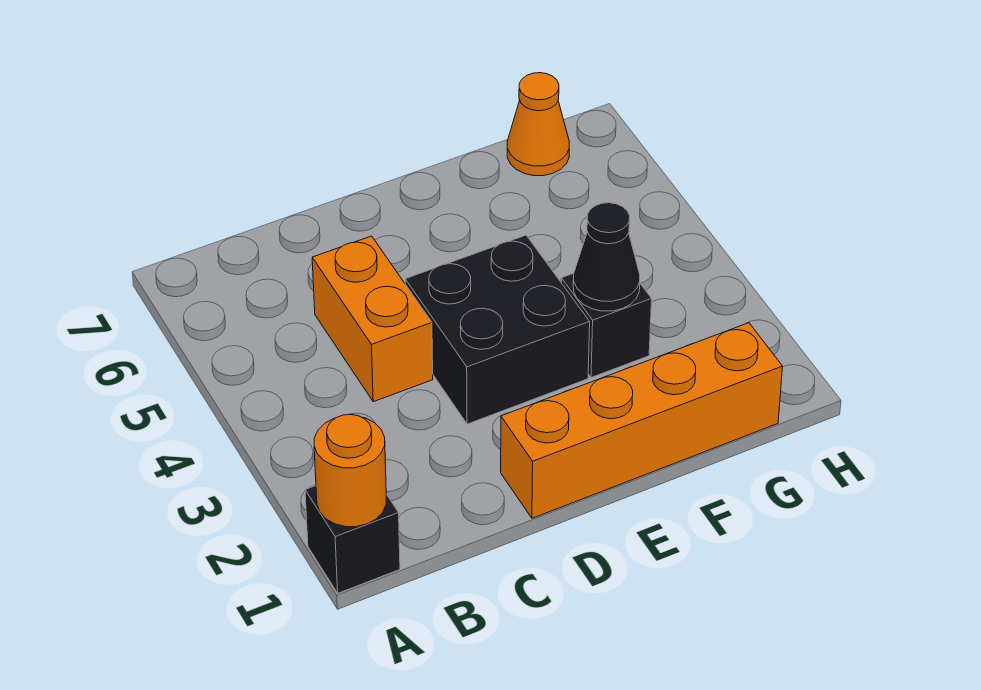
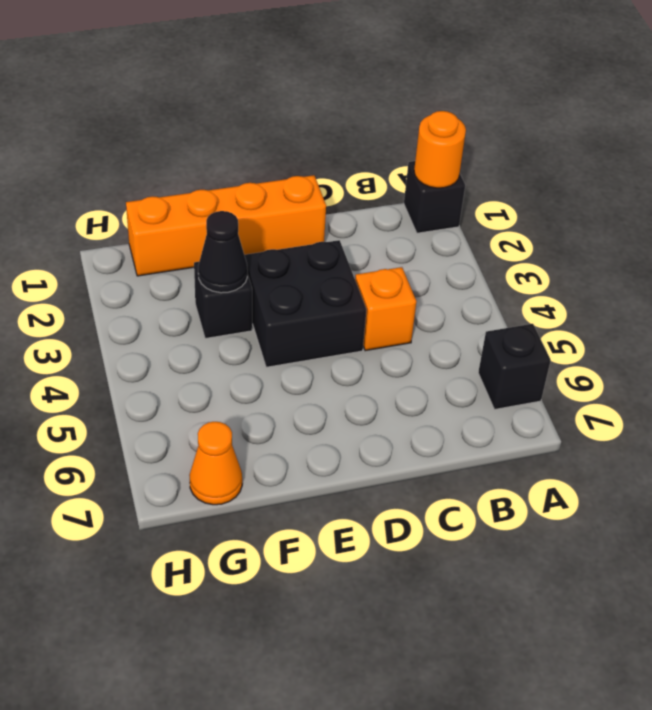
none -> black brick A6 level 1
orange brick C4:C5 level 1 -> orange brick C4 level 1

